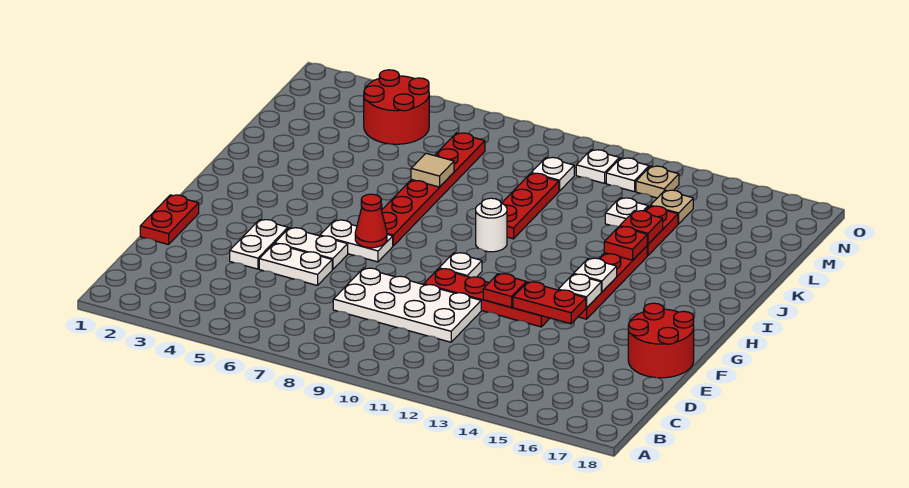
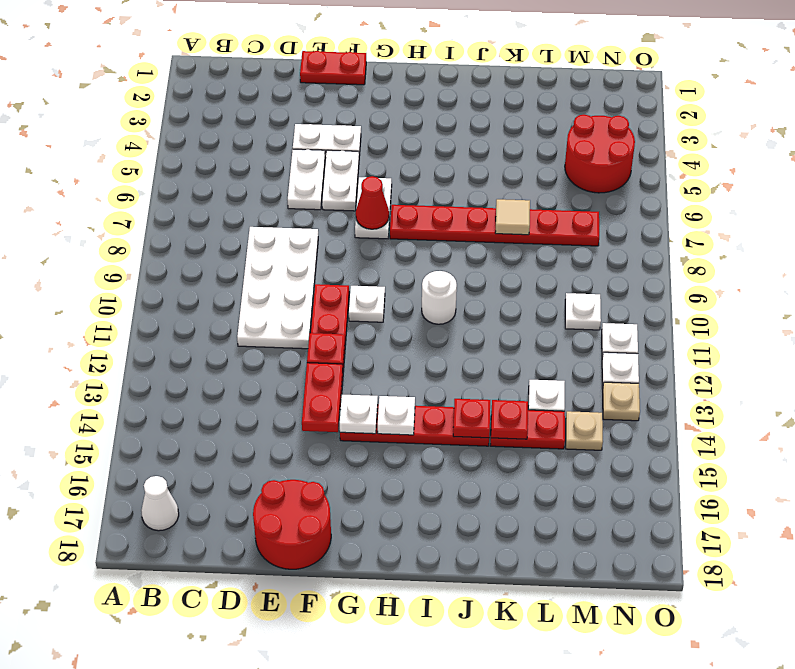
none -> white cone B17 level 1
red plate J10:L10 level 1 -> none

